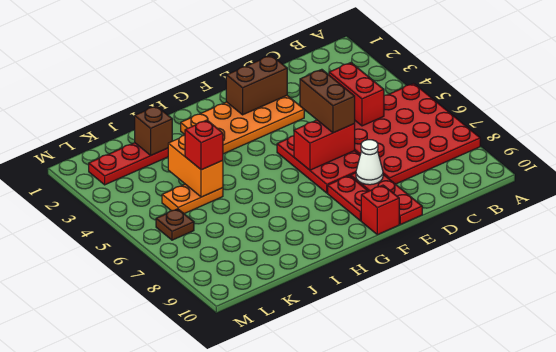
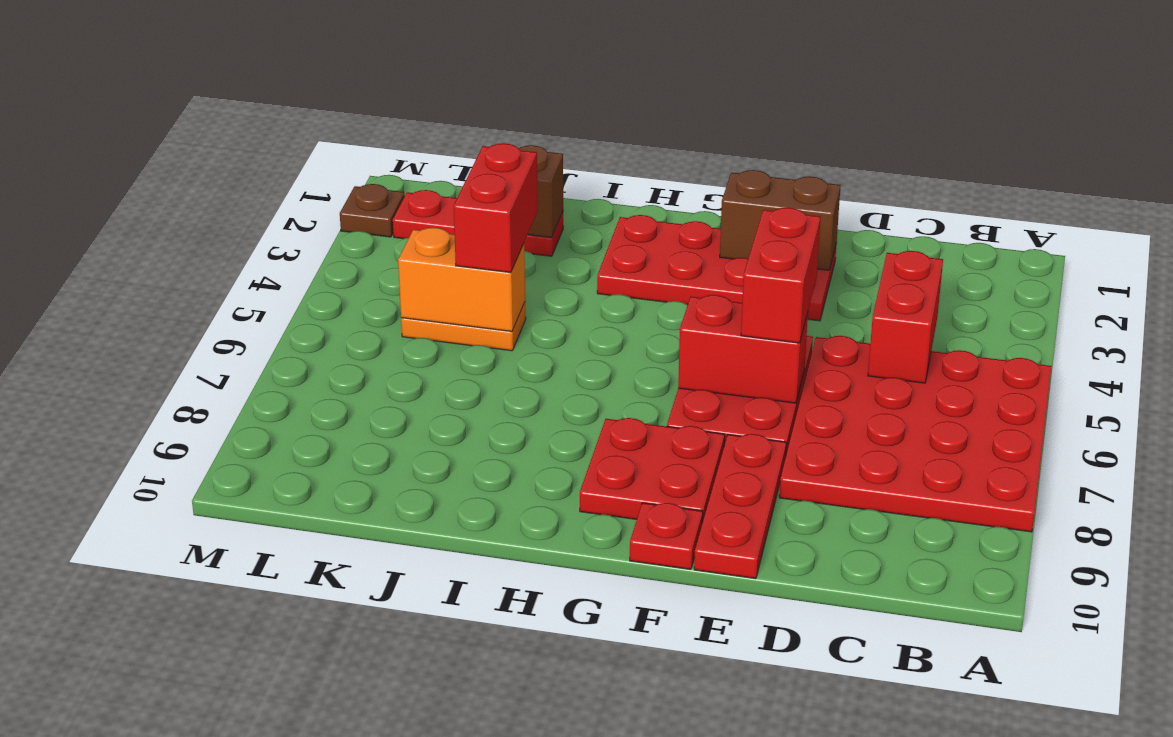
orange plate E2:H3 level 1 -> red plate E2:H3 level 1
brown brick E5:E6 level 3 -> red brick E5:E6 level 3
white cone E8 level 2 -> none
red plate F8:F9 level 1 -> red plate F8:G9 level 1
red brick F10 level 1 -> red plate F10 level 1
orange brick J4:J5 level 2 -> orange brick J5:K5 level 2
red brick J5 level 3 -> red brick J4:J5 level 3
brown plate L6 level 1 -> brown plate M2 level 1

